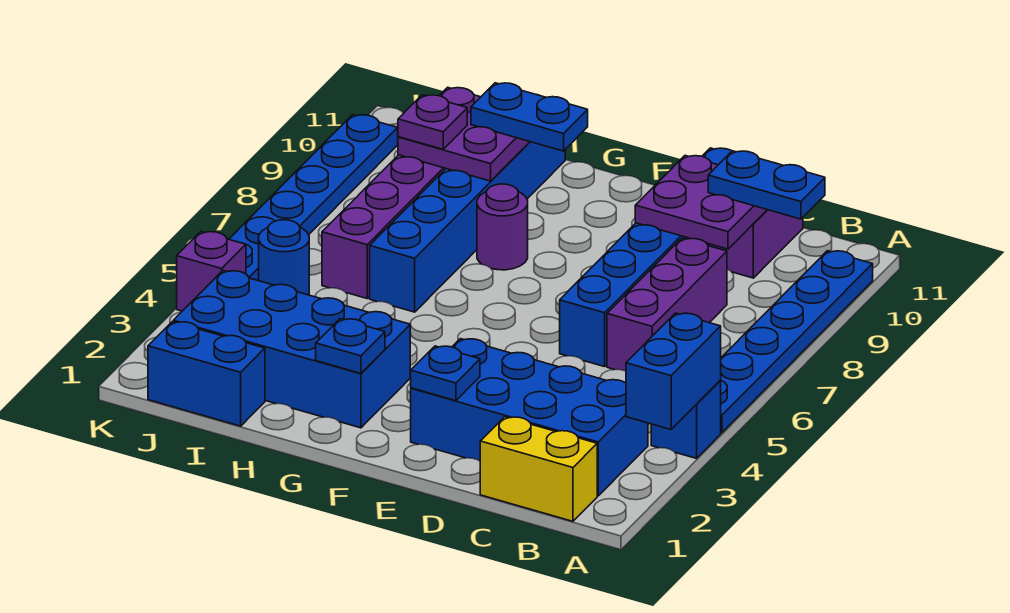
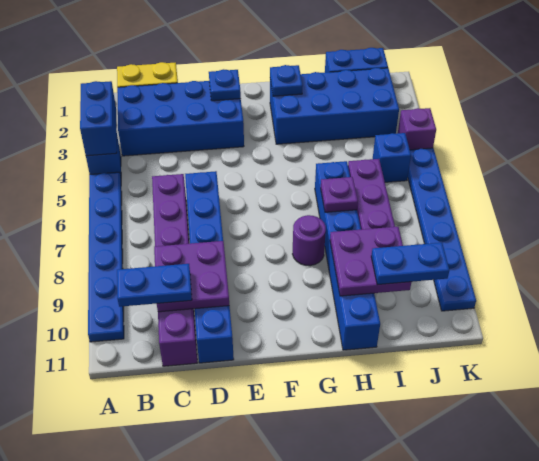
blue plate G10:H10 level 3 -> blue plate I10:J10 level 3
purple plate I9 level 3 -> purple plate H7 level 2
blue round brick J5 level 1 -> blue brick J5 level 1

